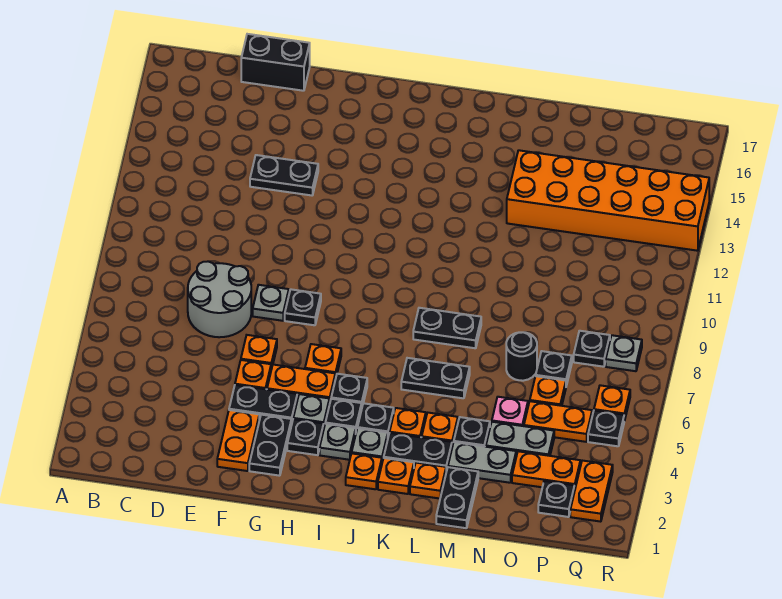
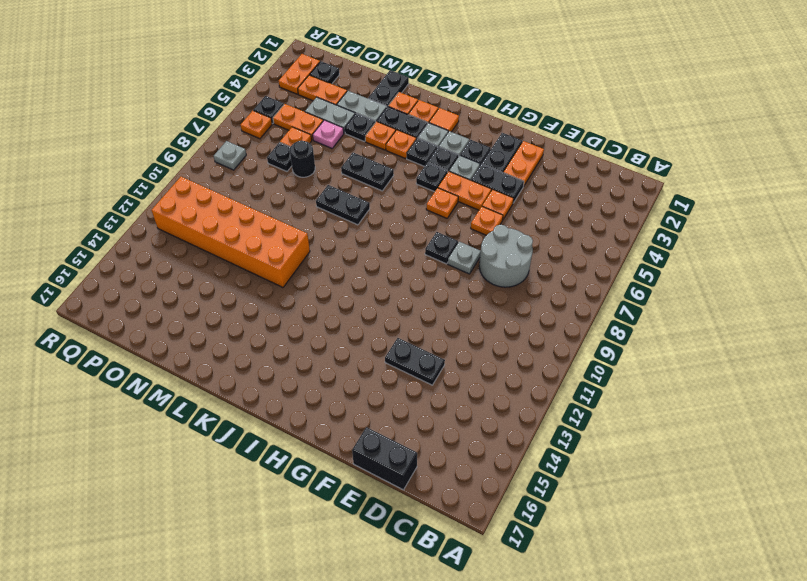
orange plate J2 level 1 -> orange tile J2 level 1
orange brick M13:R14 level 1 -> orange brick L11:Q12 level 1
black plate P8 level 1 -> none

